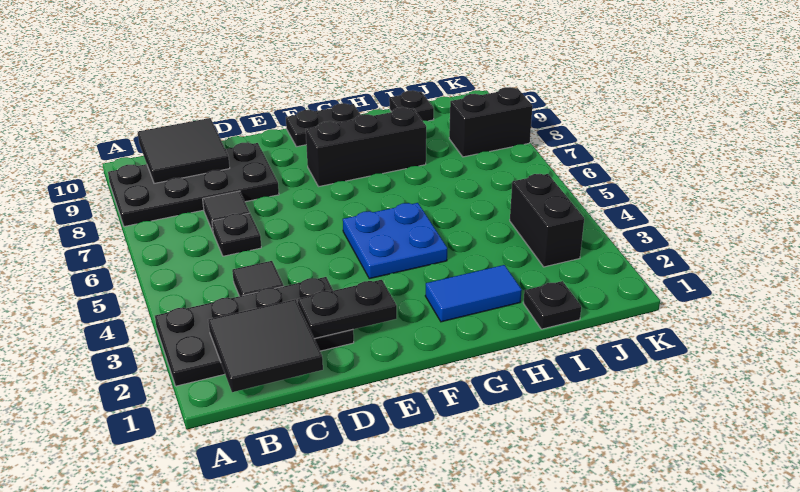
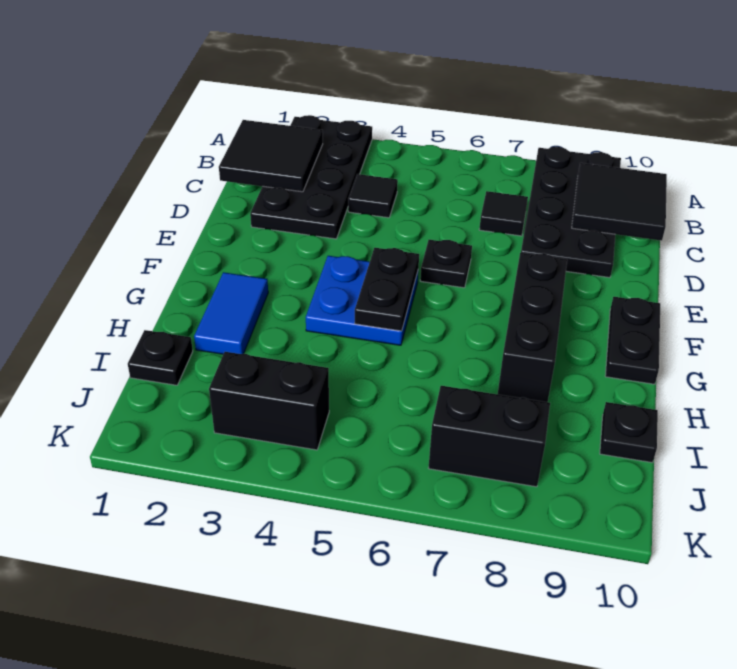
black plate C6 level 1 -> black plate E6 level 1
black plate D2:E2 level 2 -> black plate F5:G5 level 2
black brick J8:K8 level 1 -> black brick J7:J8 level 1

